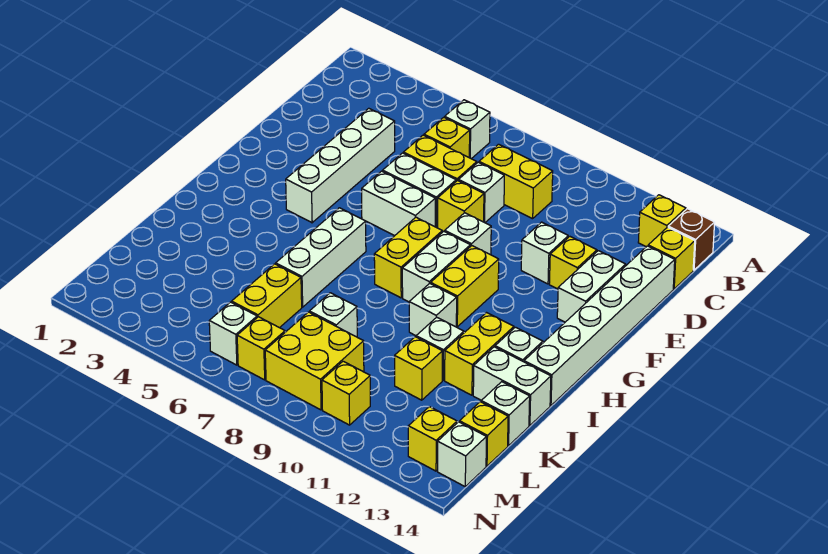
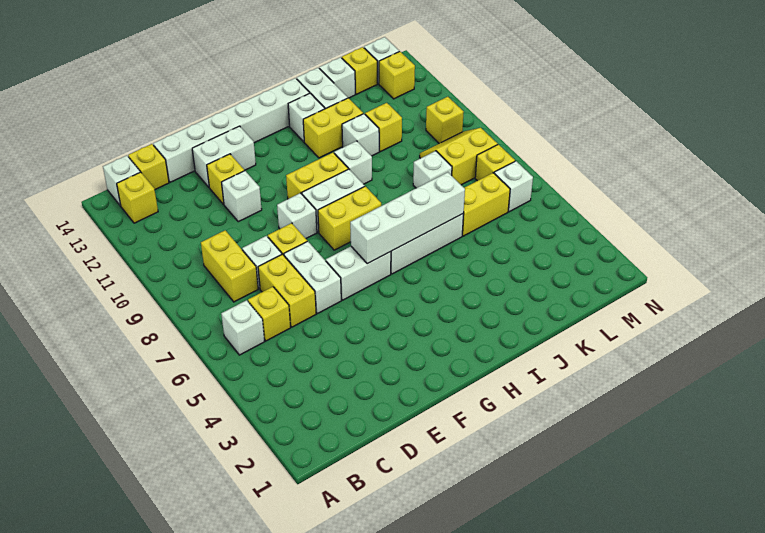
brown brick B14 level 1 -> white brick B14 level 1
white brick D4:G4 level 1 -> white brick G6:J6 level 2
white brick F6:F7 level 1 -> white brick F6:G6 level 1
yellow brick L8:M9 level 1 -> yellow slope L8:M9 level 1 top 8

